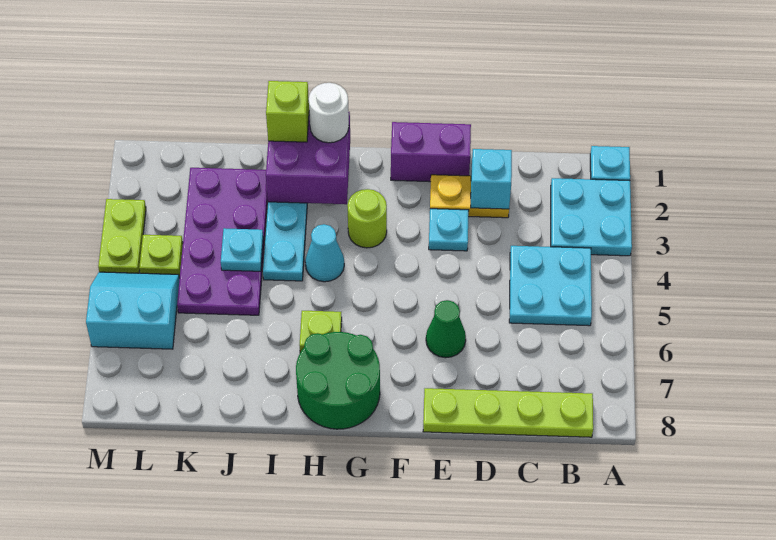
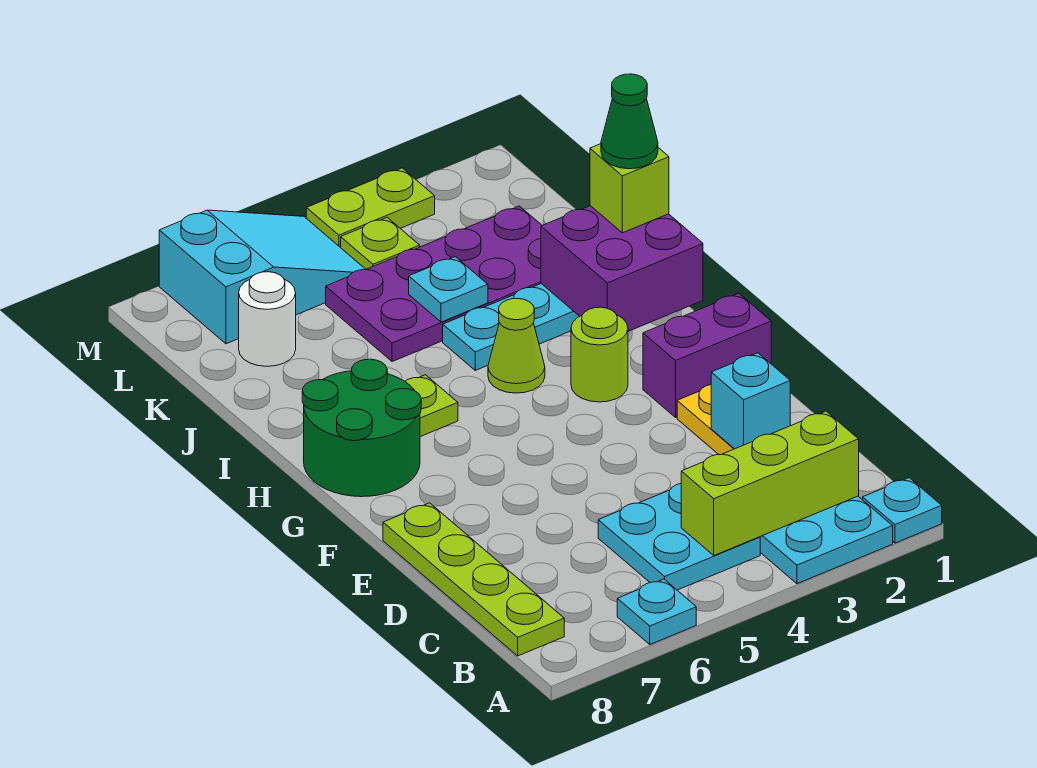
none -> lime brick B2:B4 level 2
purple brick E1:F1 level 1 -> purple brick F1:F2 level 1
cyan plate E3 level 1 -> cyan plate A6 level 1
green cone E6 level 1 -> green cone I1 level 4
white round brick H1 level 3 -> white round brick K7 level 1
cyan cone H4 level 1 -> lime cone H4 level 1
cyan slope L5:M6 level 1 top 6 -> cyan slope L5:M7 level 1 top 7

